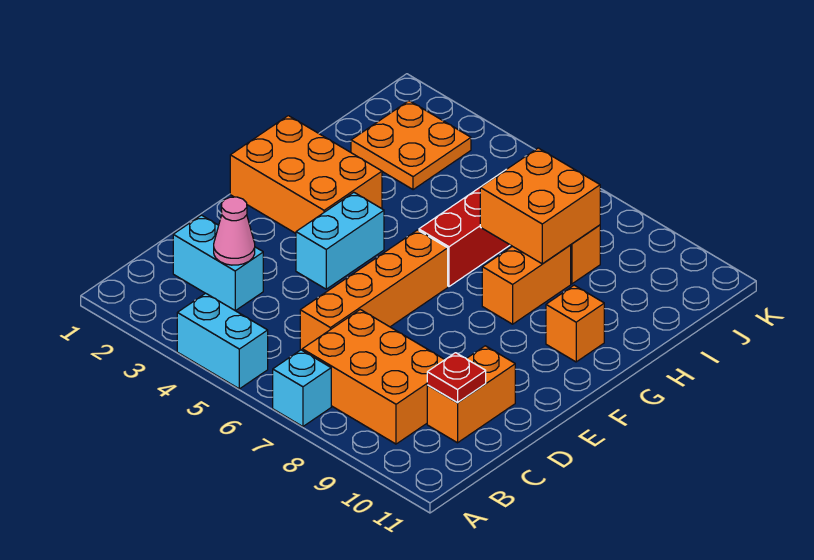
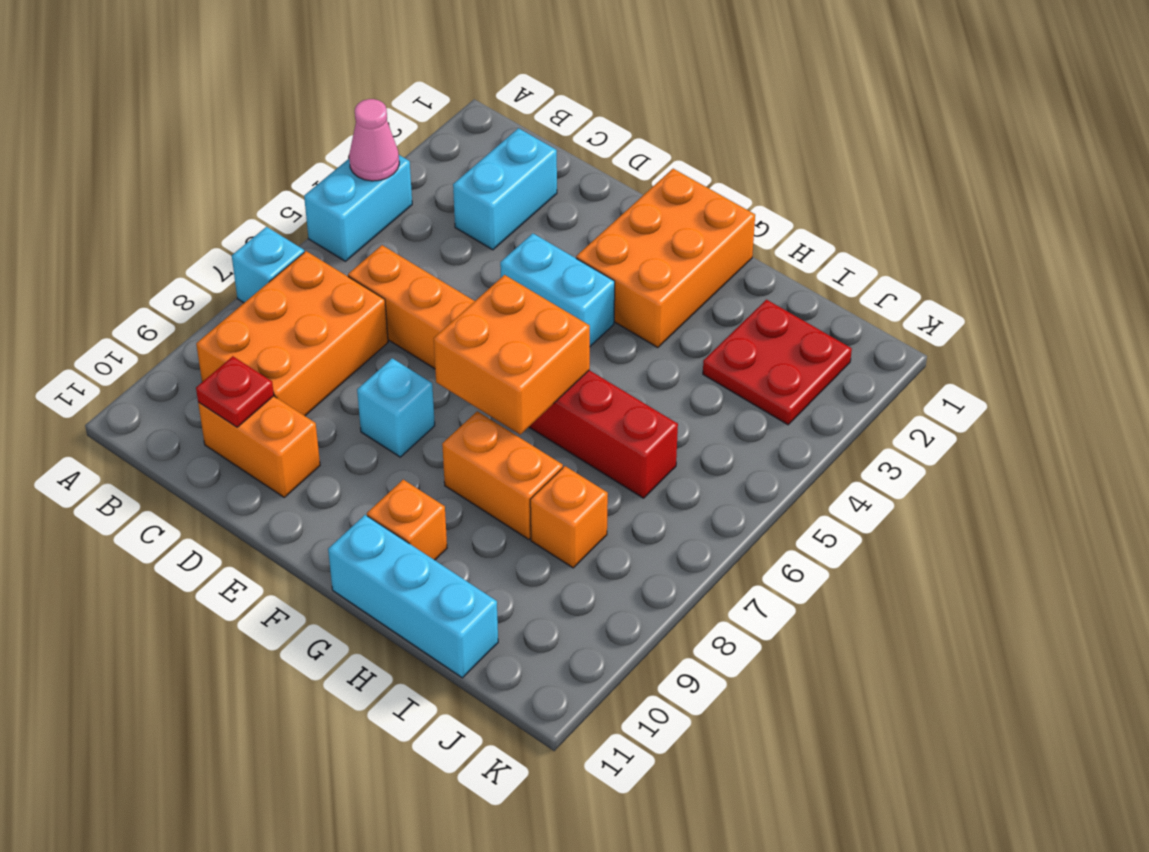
pink cone C3 level 2 -> pink cone A4 level 2
none -> cyan brick E8 level 1
none -> cyan brick G11:I11 level 1
orange brick H7:I8 level 2 -> orange brick F6:G7 level 2
orange plate I2:J3 level 1 -> red plate I2:J3 level 1

